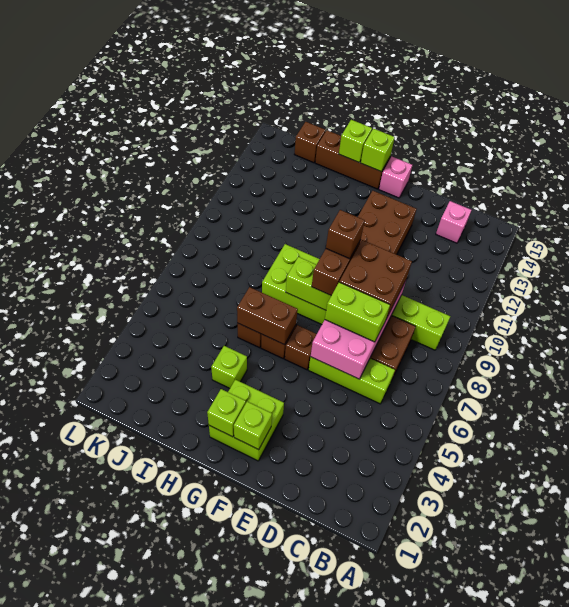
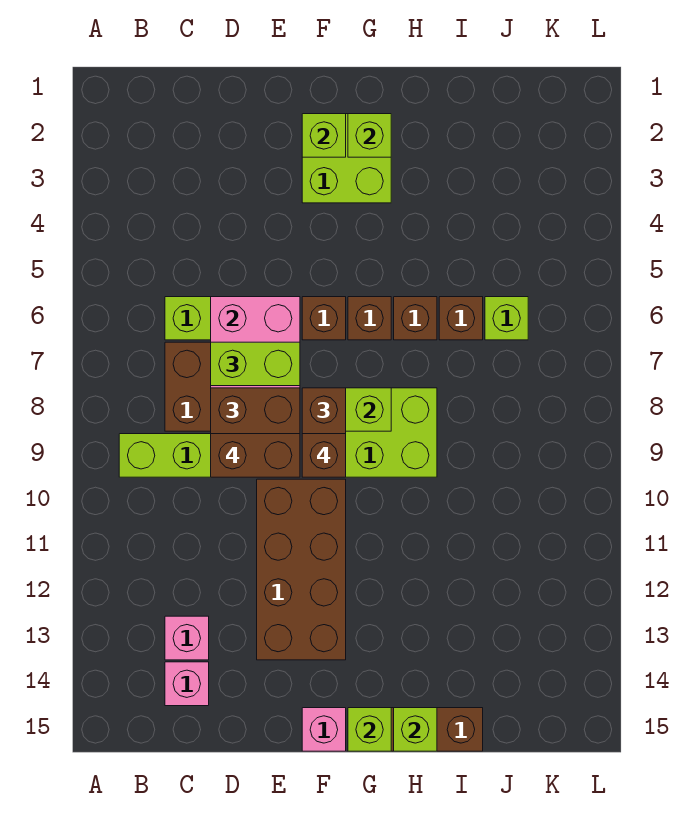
none -> pink brick C13 level 1
brown brick G6:H6 level 2 -> brown brick D9:E9 level 4
lime brick H4 level 1 -> lime brick J6 level 1
brown brick J15 level 1 -> brown brick I6 level 1

